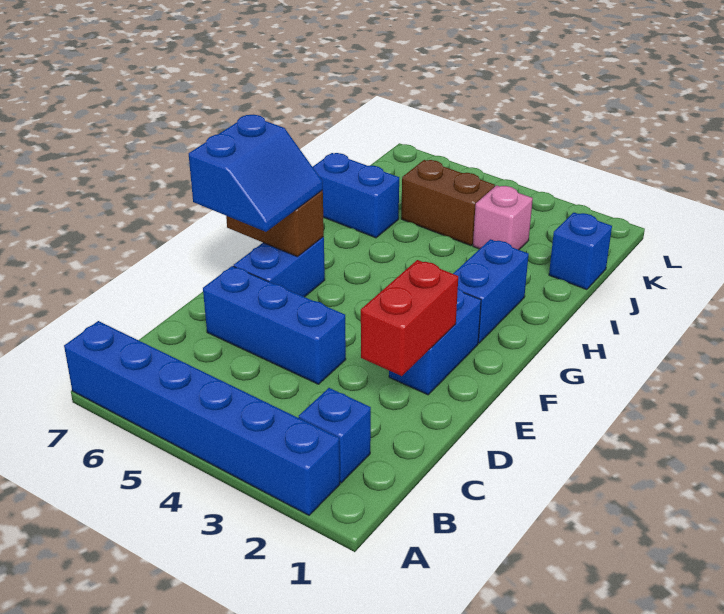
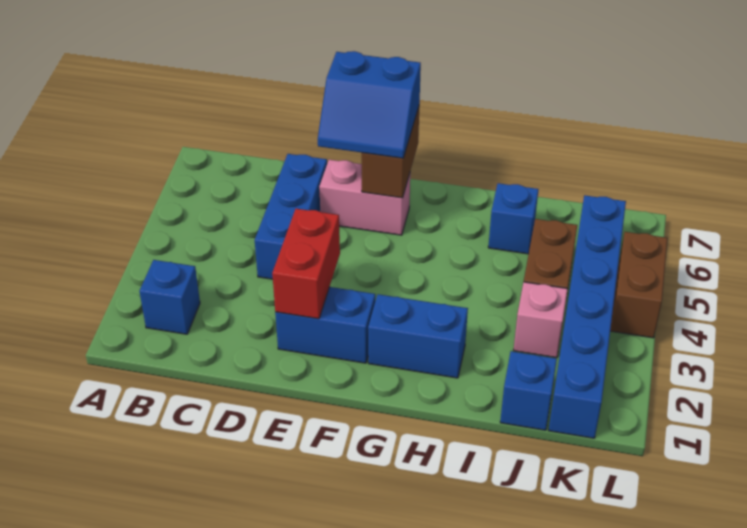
blue brick A2:A7 level 1 -> blue brick K1:K6 level 1
red brick D2:E2 level 2 -> red brick E2:E3 level 2
blue brick E6:F6 level 1 -> pink brick E6:F6 level 1
blue brick I6:I7 level 1 -> blue brick I6 level 1
none -> brown brick L4:L5 level 1

